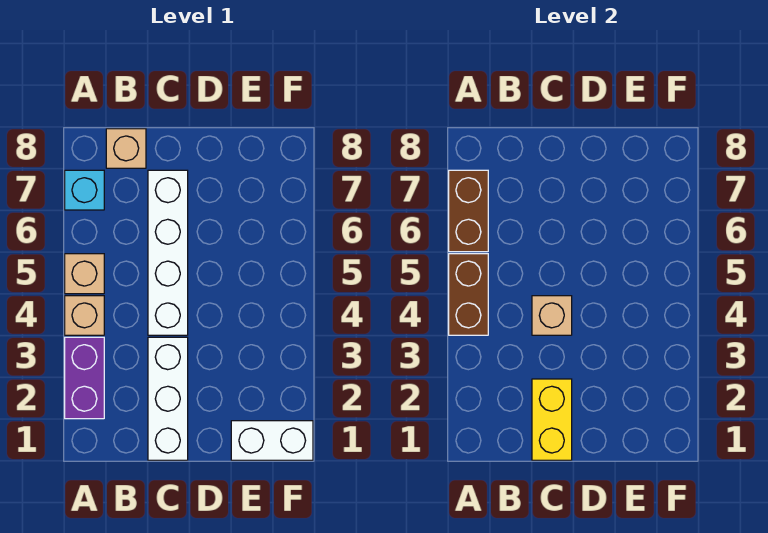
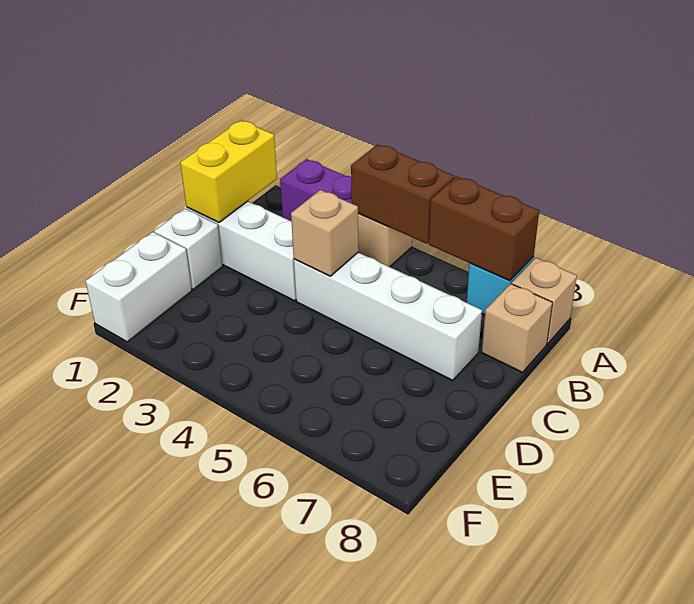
tan brick A5 level 1 -> tan brick A8 level 1
yellow brick C1:C2 level 2 -> yellow brick B1:C1 level 2
none -> white brick D1 level 1

